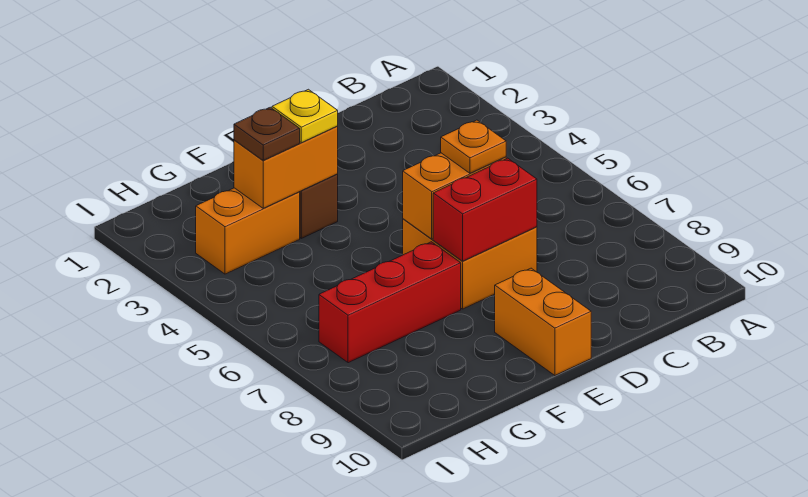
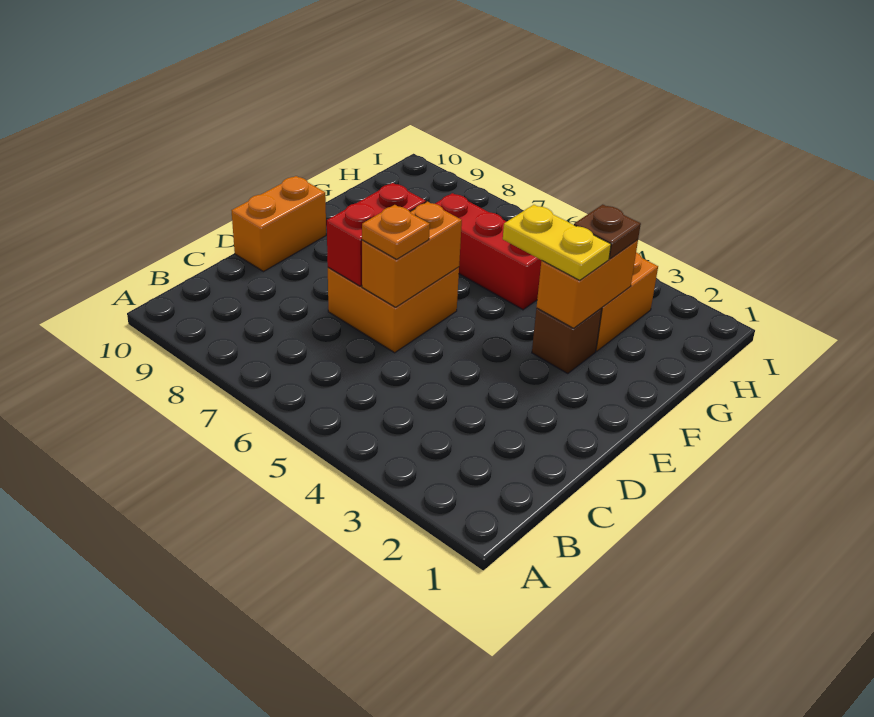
orange brick E9:E10 level 1 -> orange brick D10:E10 level 1
yellow plate F3 level 3 -> yellow plate F3:F4 level 3
red brick F7:H7 level 1 -> red brick G5:G7 level 1

